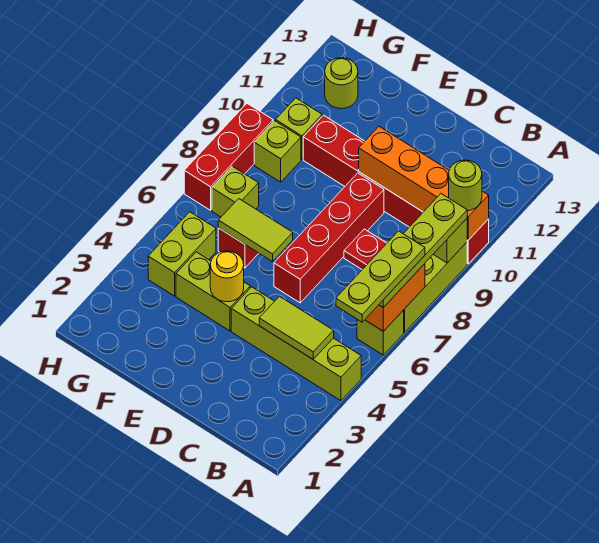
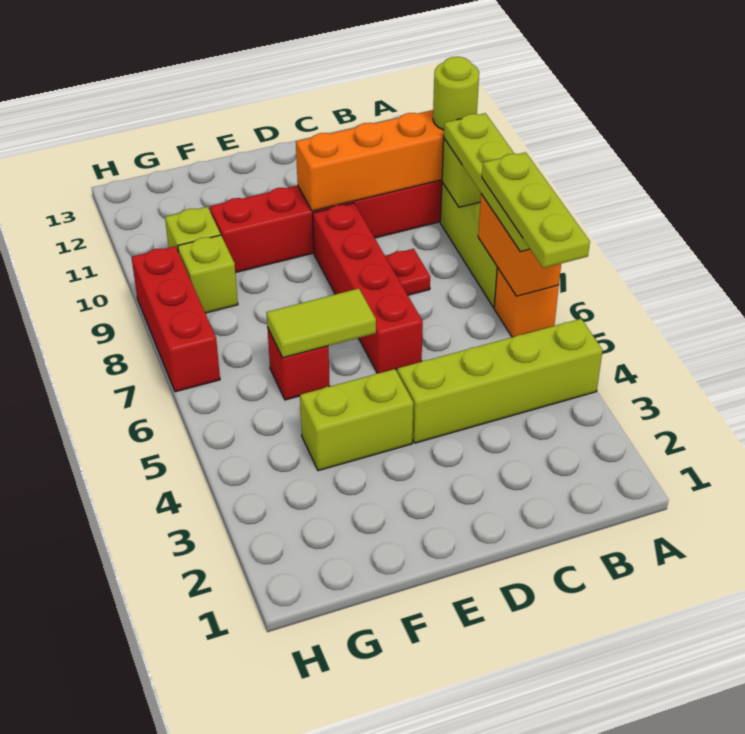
lime brick A6 level 1 -> orange brick A6 level 1
lime tile B4:C4 level 2 -> none
yellow round brick E4 level 2 -> none
lime brick G4:G5 level 1 -> none
lime brick G7 level 1 -> none
lime round brick G12 level 1 -> none

